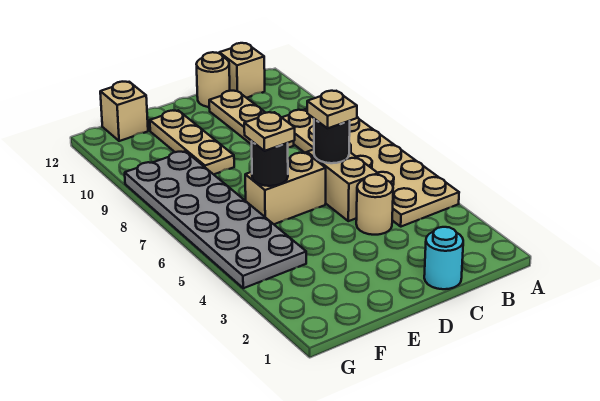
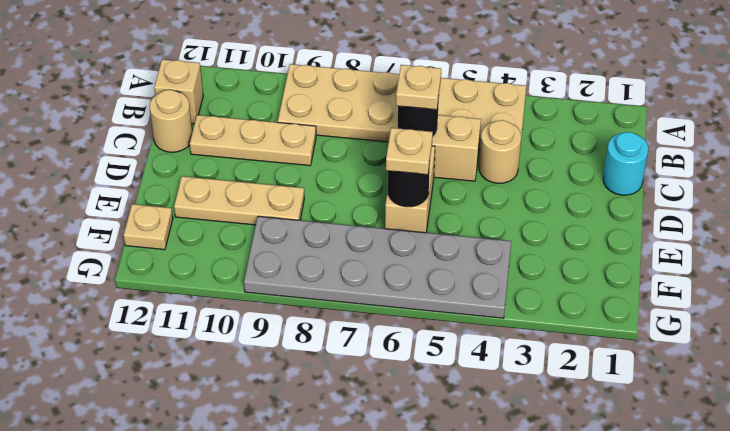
tan brick F12 level 1 -> tan plate F12 level 1

